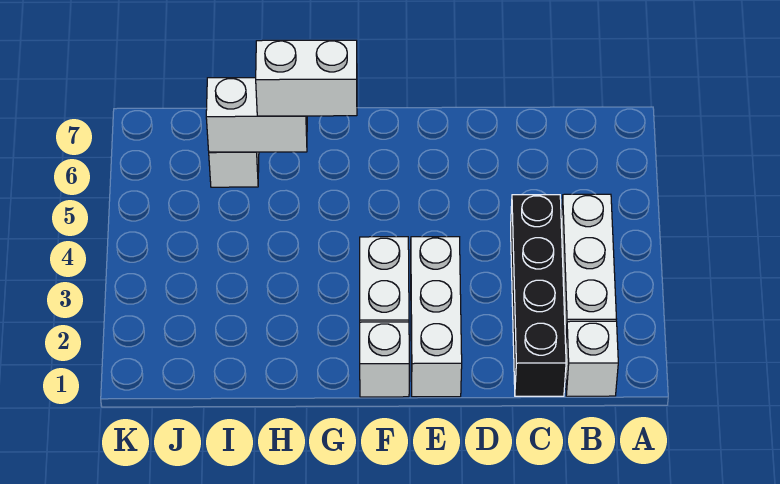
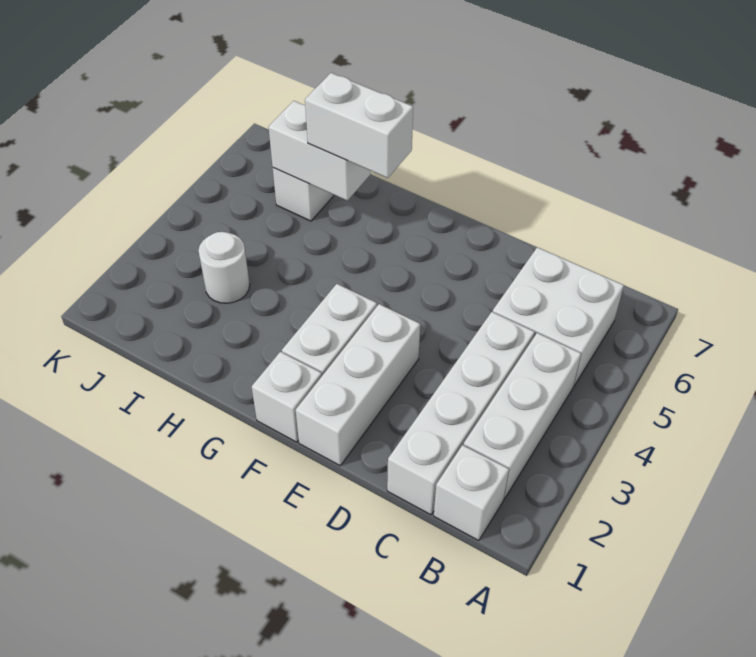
none -> white brick B5:C6 level 1
black brick C1:C4 level 1 -> white brick C1:C4 level 1
none -> white round brick I3 level 1

